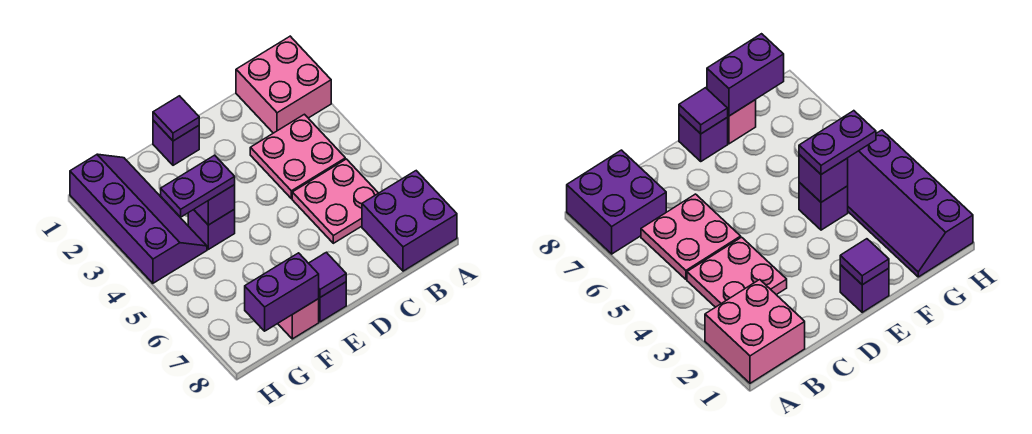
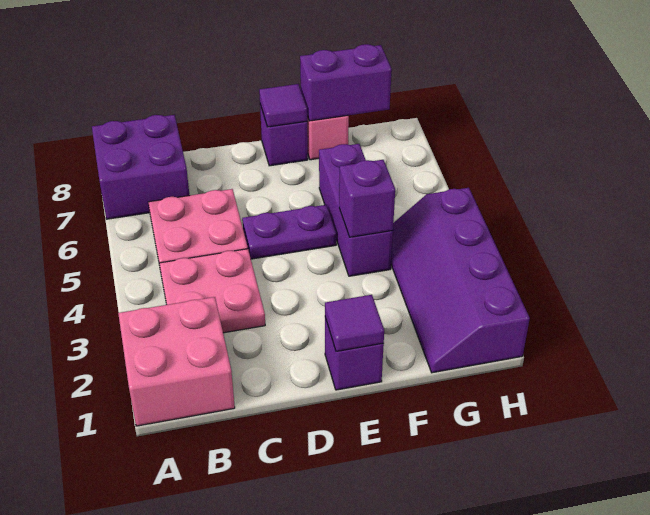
purple brick F4 level 1 -> purple brick F4:F6 level 1
purple plate F4:G4 level 3 -> purple plate D5:E5 level 1

